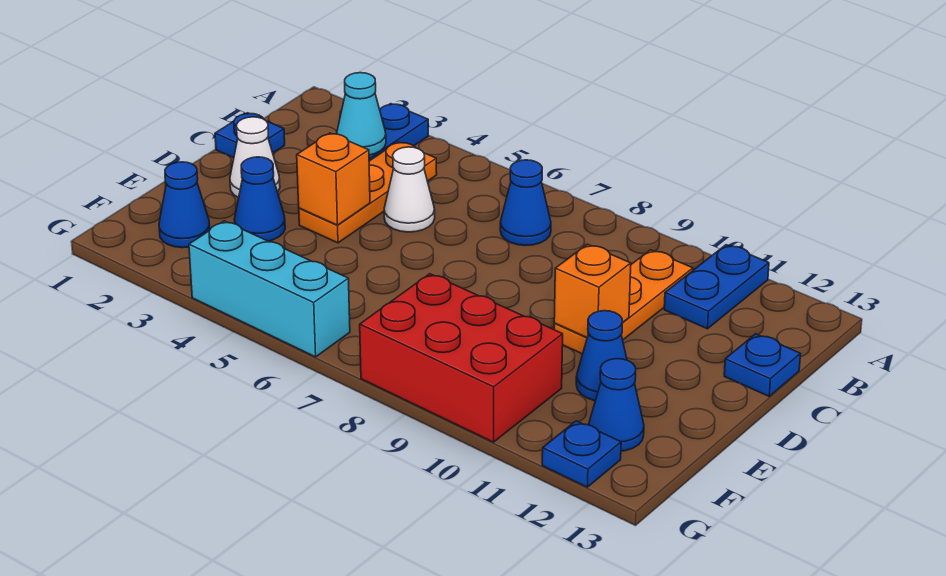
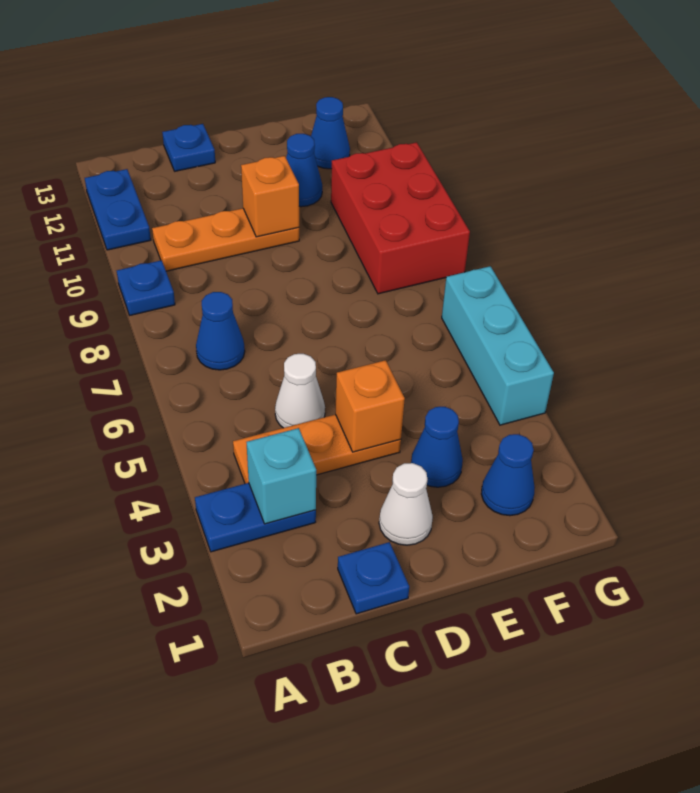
blue plate A11:B11 level 1 -> blue plate A11:A12 level 1
cyan cone B3 level 2 -> cyan brick B3 level 2
blue plate G12 level 1 -> blue plate A9 level 1

